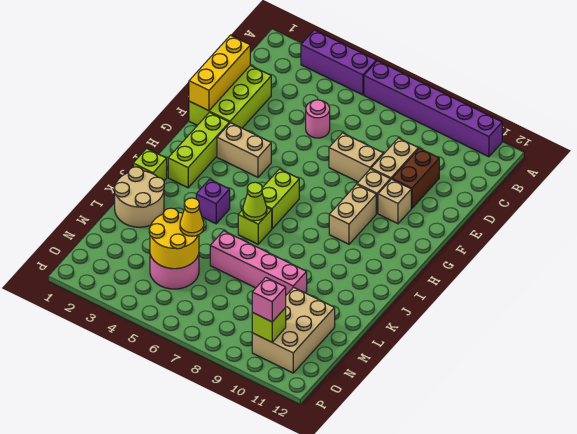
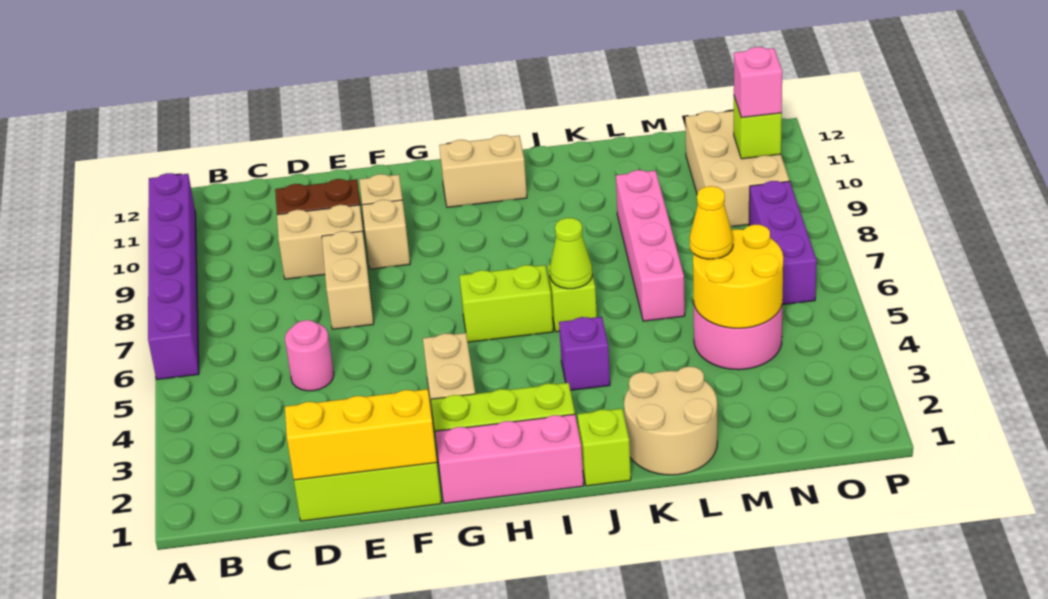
purple brick A3:A5 level 1 -> purple brick O6:O8 level 1
none -> pink brick G1:I1 level 1
tan brick G9:H9 level 1 -> tan brick H11:I11 level 1
tan brick M10:O11 level 1 -> tan brick N9:O11 level 1

